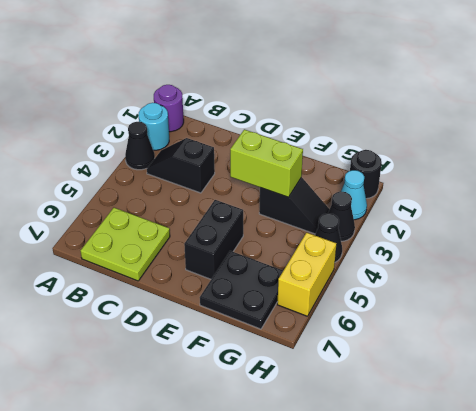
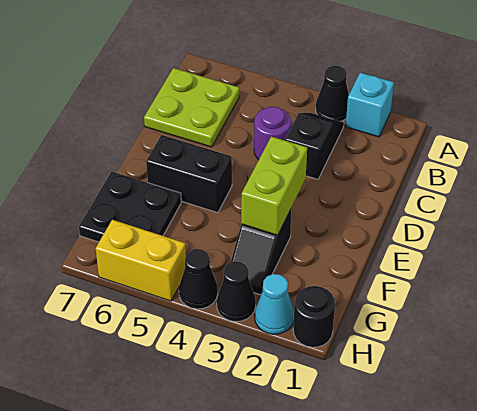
purple round brick A1 level 1 -> purple round brick C4 level 1
cyan round brick A2 level 1 -> cyan brick A2 level 1

